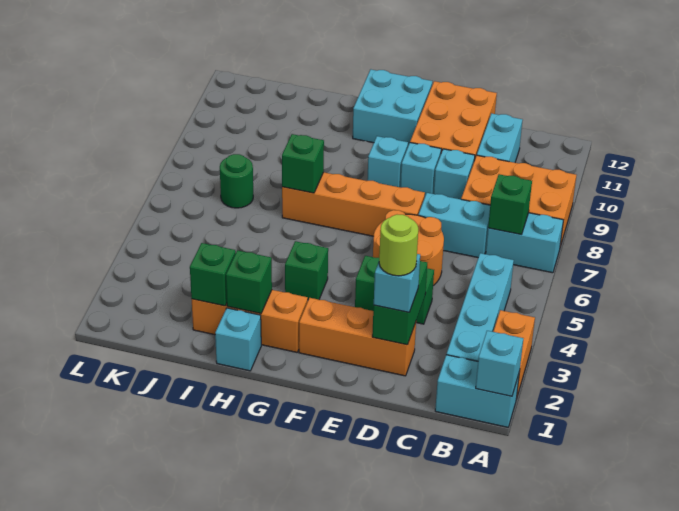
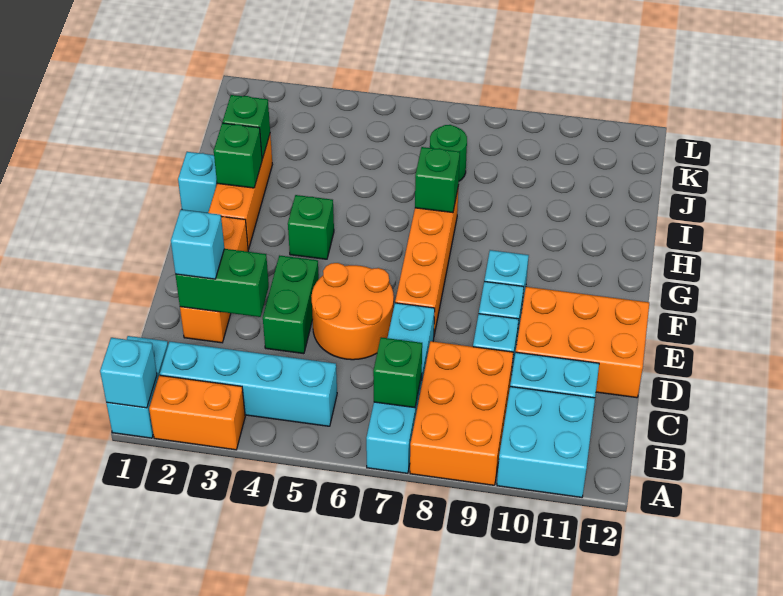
lime round brick D2 level 4 -> none
cyan brick F11:G12 level 1 -> cyan brick A10:B11 level 1

